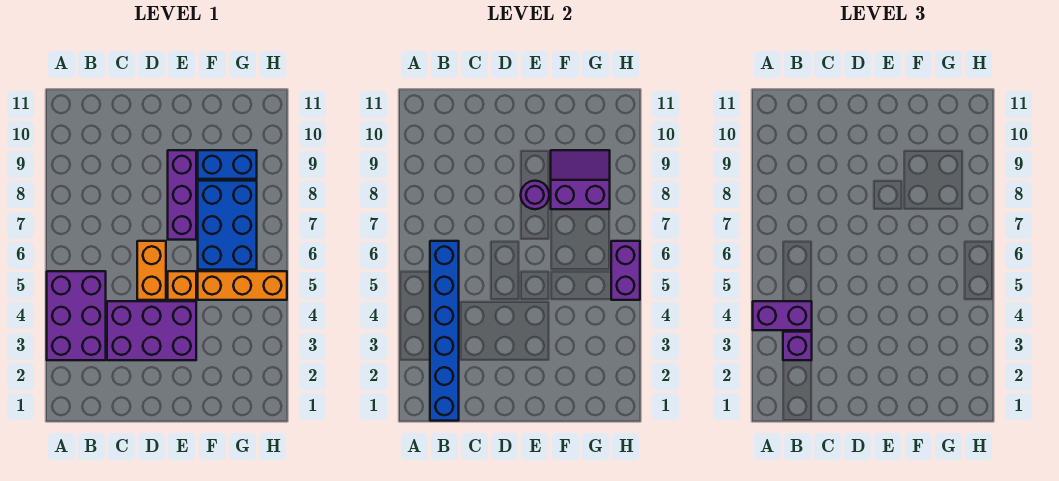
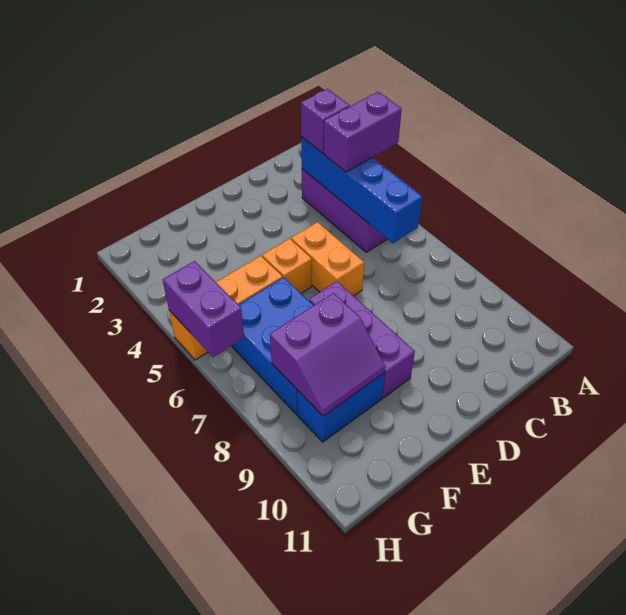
blue brick B1:B6 level 2 -> blue brick B3:B6 level 2
purple brick C3:E4 level 1 -> none
purple round brick E8 level 2 -> none

